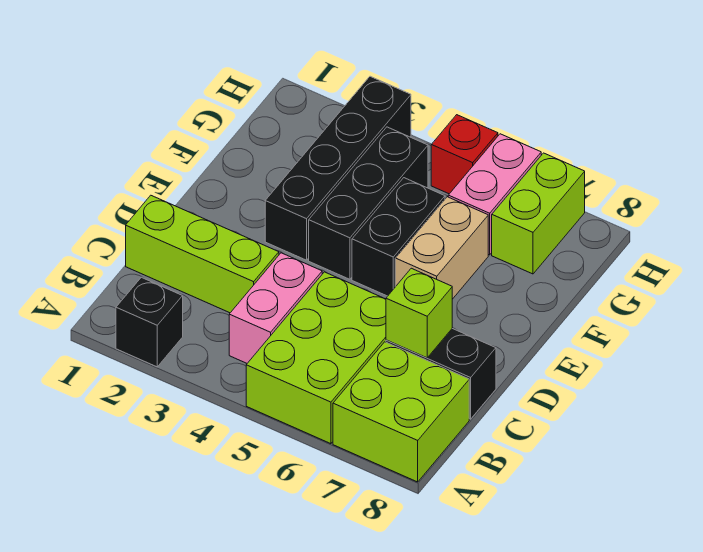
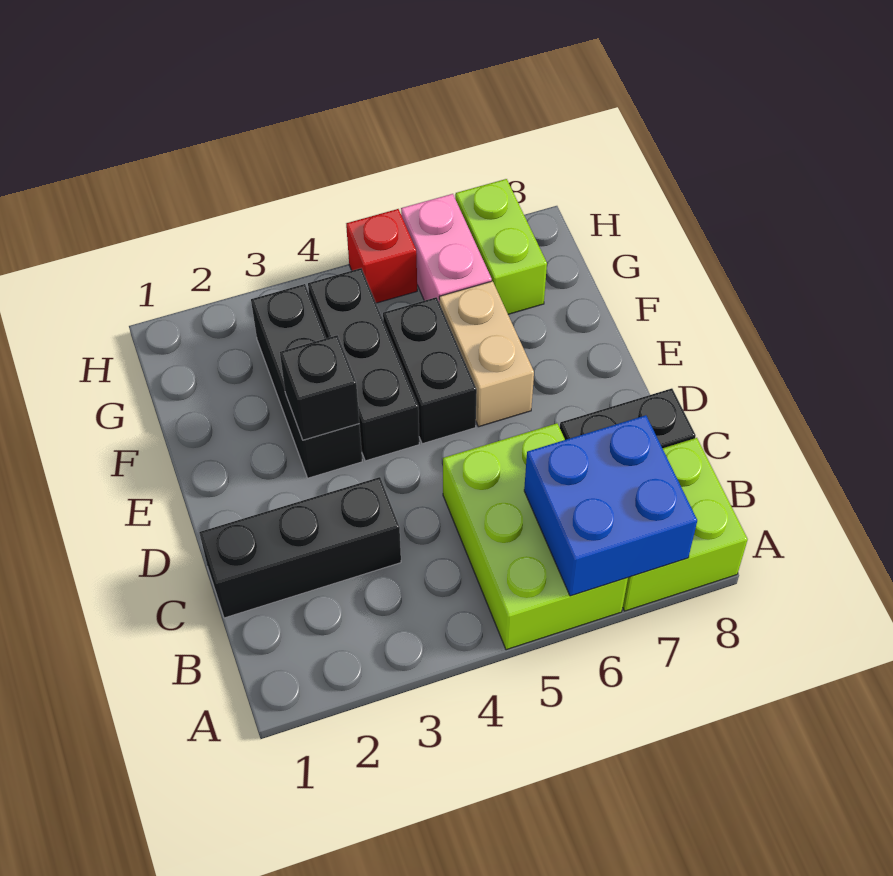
black brick A2 level 1 -> black brick E3 level 2
none -> blue brick A6:B7 level 2
pink brick B4:C4 level 1 -> none
lime brick C1:C3 level 1 -> black brick C1:C3 level 1
lime brick C7 level 2 -> none
black brick E3:H3 level 1 -> black brick E3:G3 level 1

